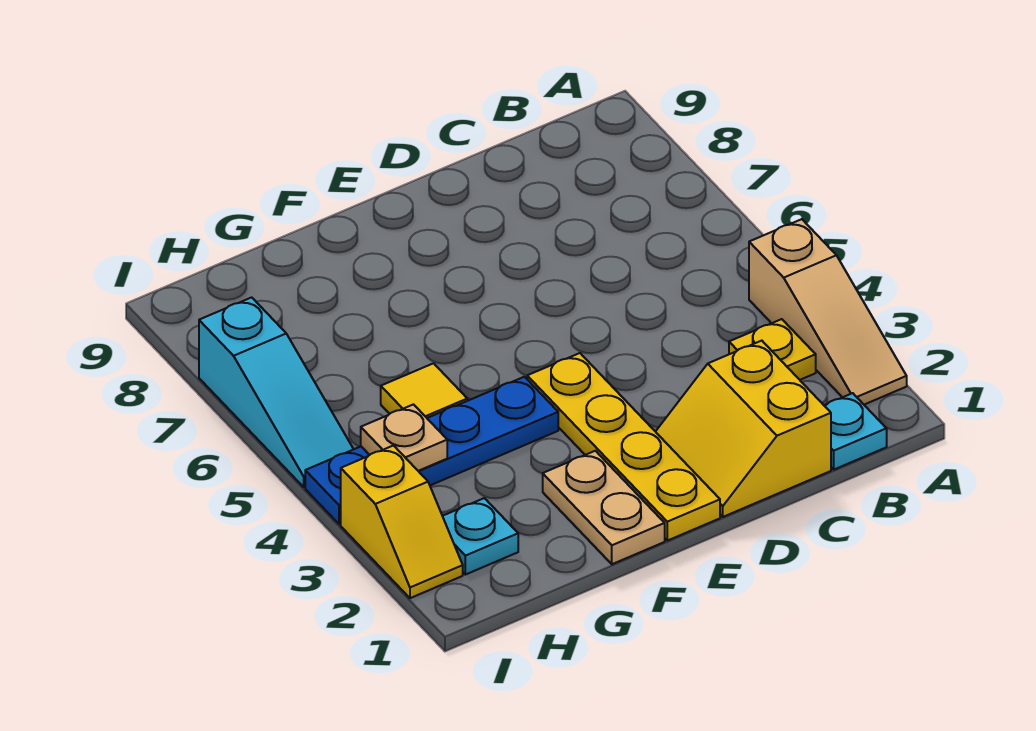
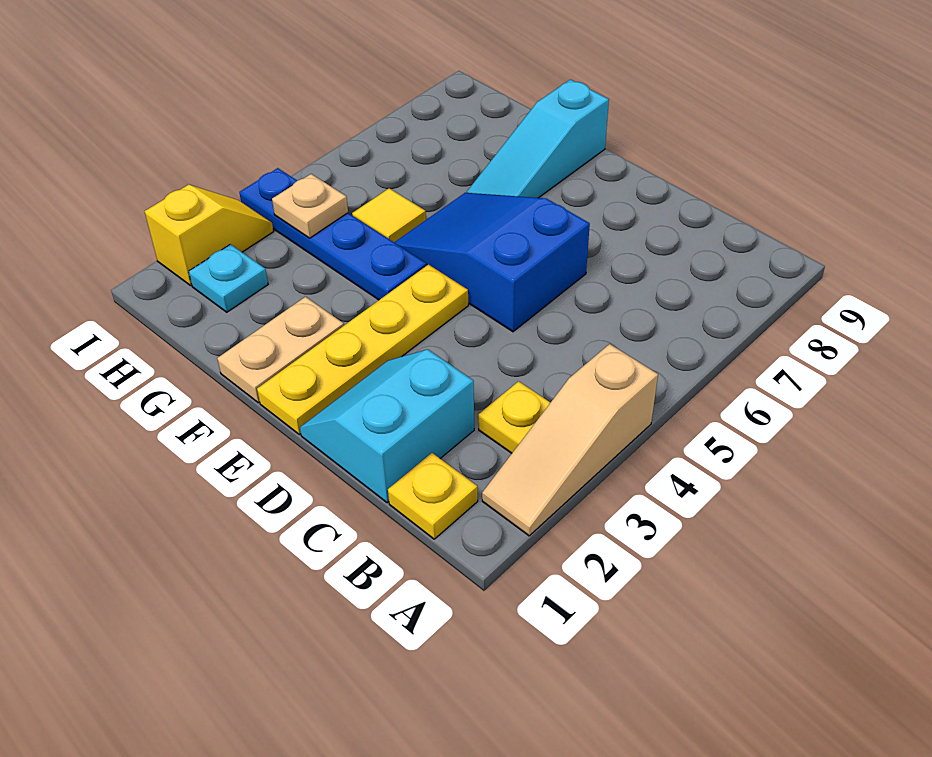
cyan plate B1 level 1 -> yellow plate B1 level 1
yellow slope C1:D2 level 1 top C -> cyan slope C1:D2 level 1 top C
none -> blue slope D5:F6 level 1 top D
yellow slope I2:I3 level 1 top 3 -> yellow slope I2:I3 level 1 top 2
cyan slope I5:I7 level 1 top 7 -> cyan slope F7:F9 level 1 top 9

